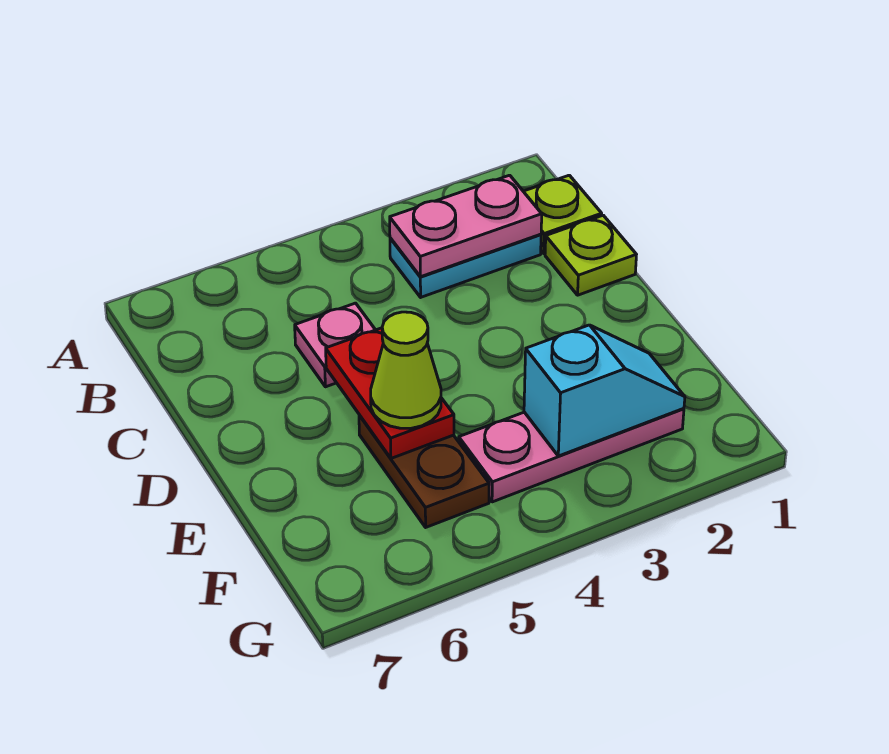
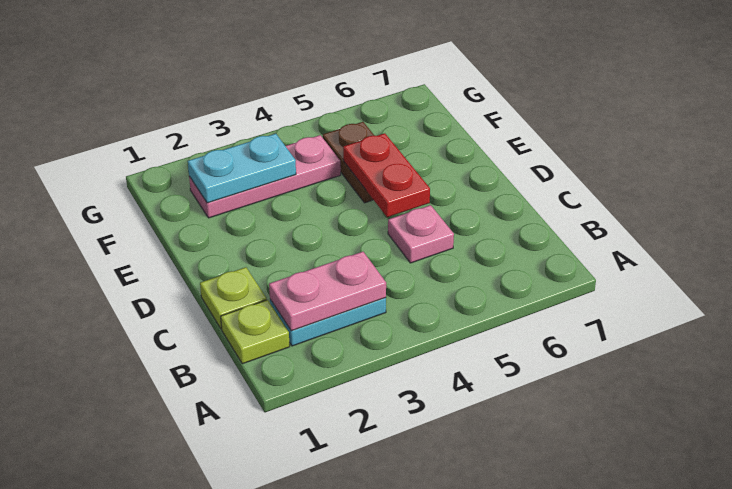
lime cone E5 level 3 -> none
cyan slope F2:F3 level 2 top 3 -> cyan plate F2:F3 level 2

